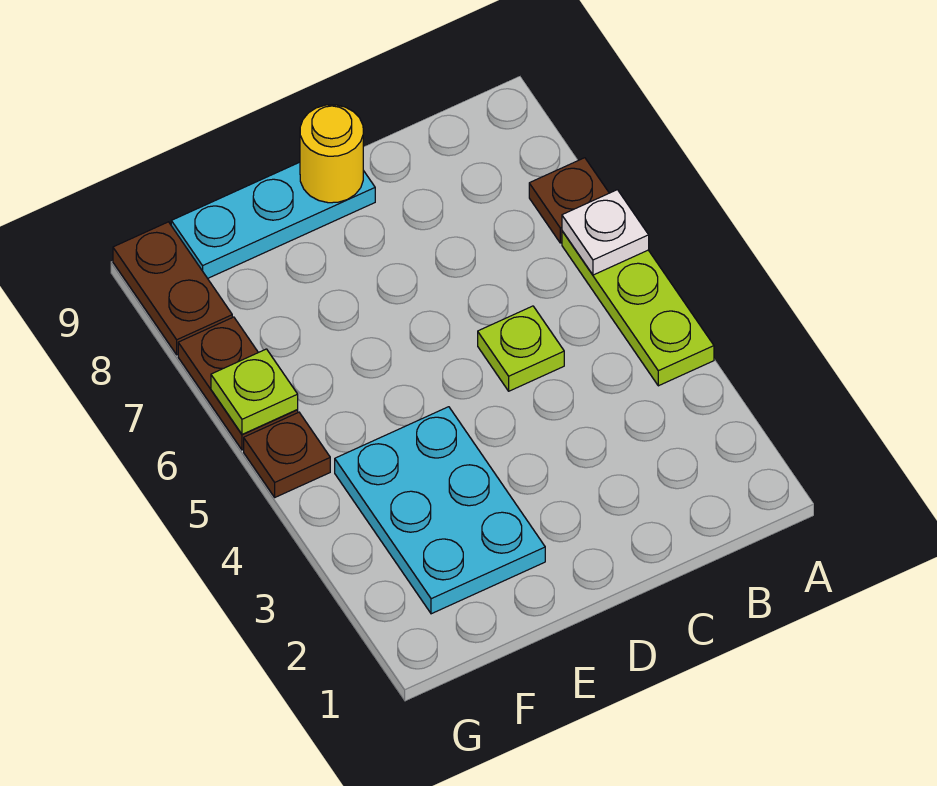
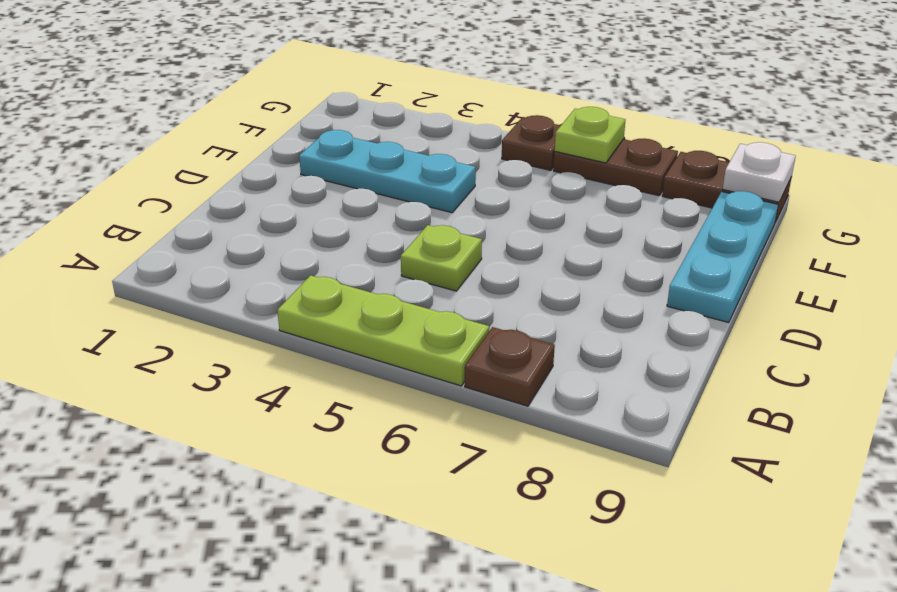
white plate A6 level 2 -> white plate G9 level 2
yellow round brick D9 level 2 -> none
cyan plate E2:F4 level 1 -> cyan plate E2:E4 level 1

